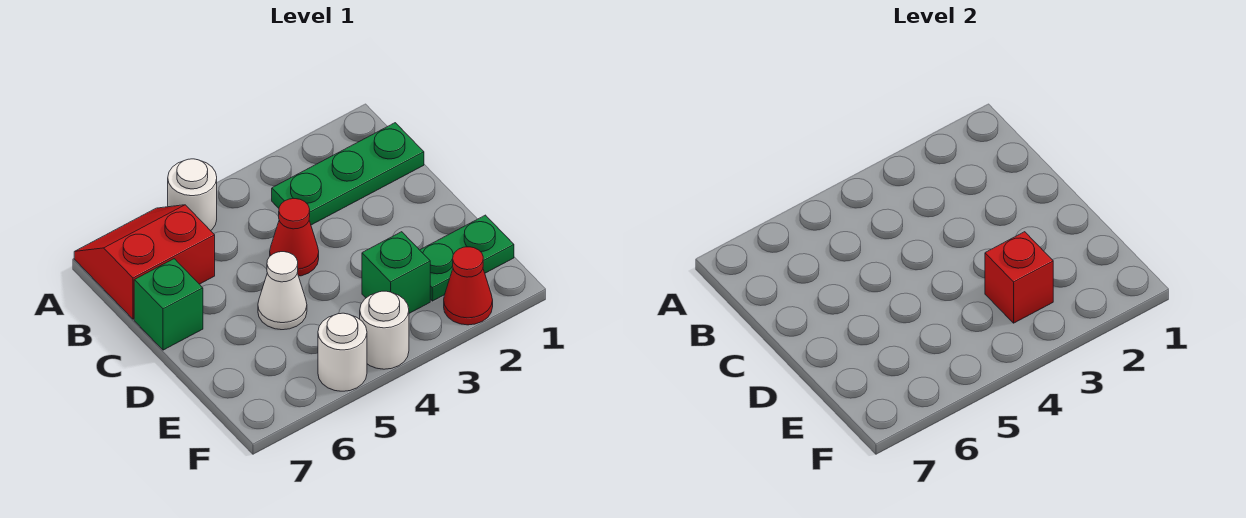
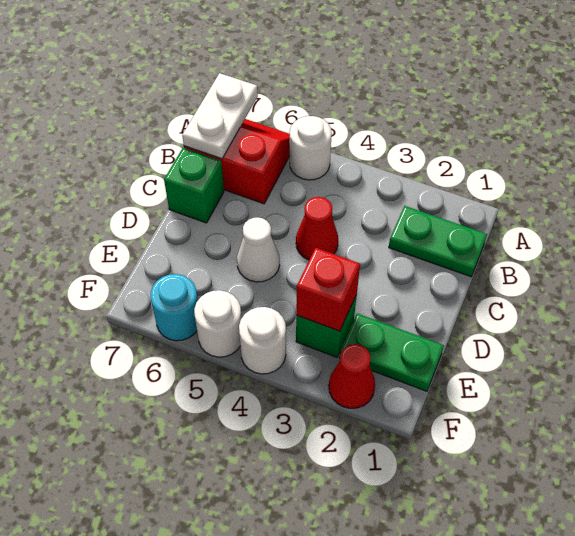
none -> white plate A7:B7 level 2
green plate B1:B3 level 1 -> green plate B1:B2 level 1
none -> cyan round brick F6 level 1

